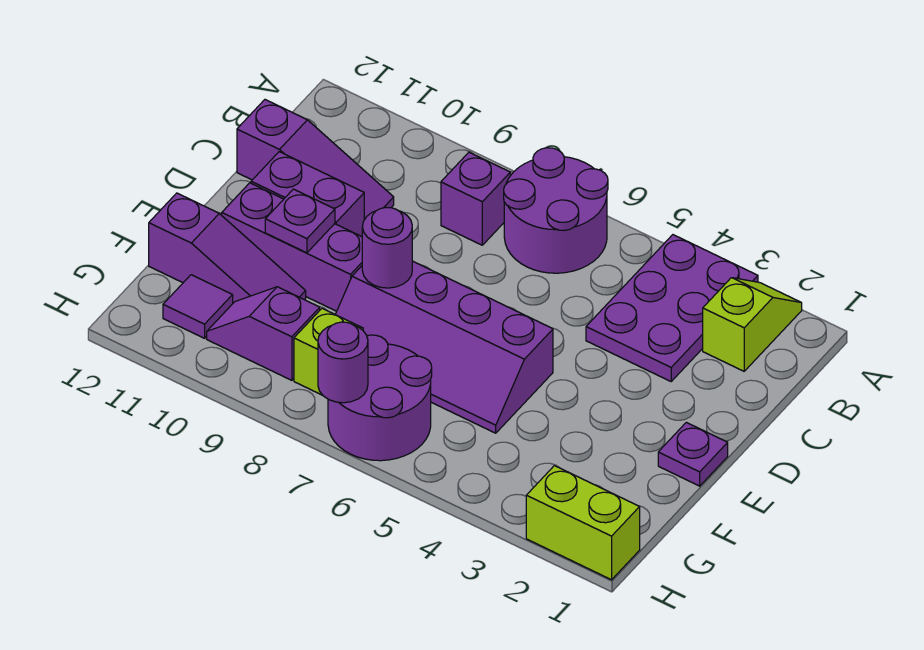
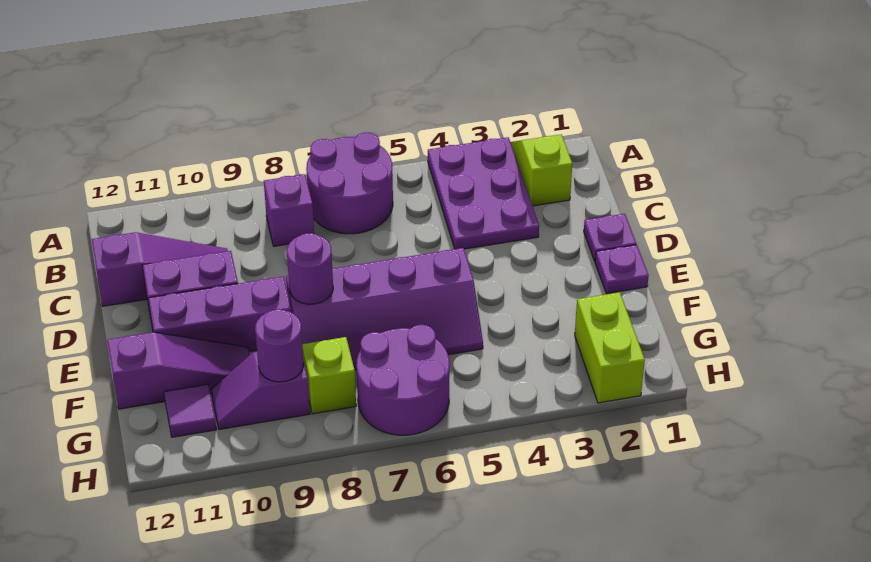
purple plate E10 level 2 -> purple plate D1 level 1
lime brick H1:H2 level 1 -> lime brick G2:H2 level 1
purple round brick H7 level 2 -> purple round brick G9 level 2

